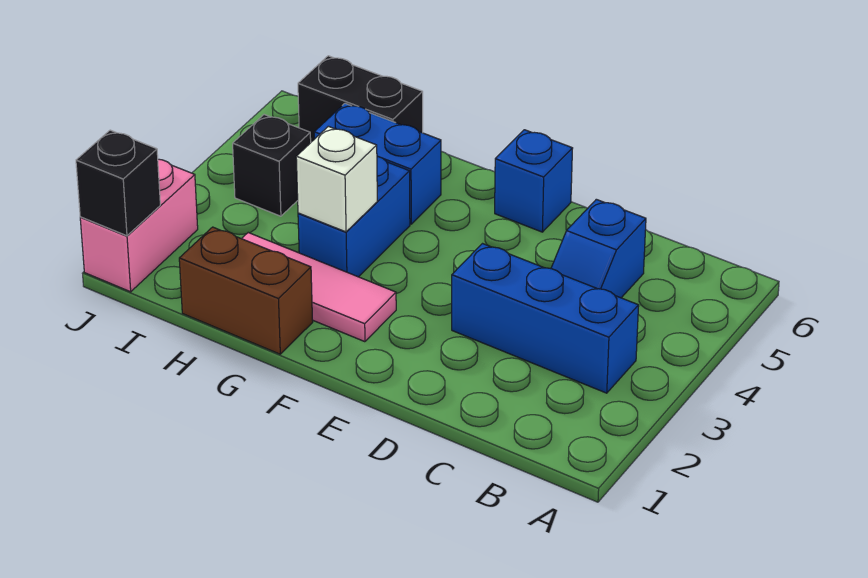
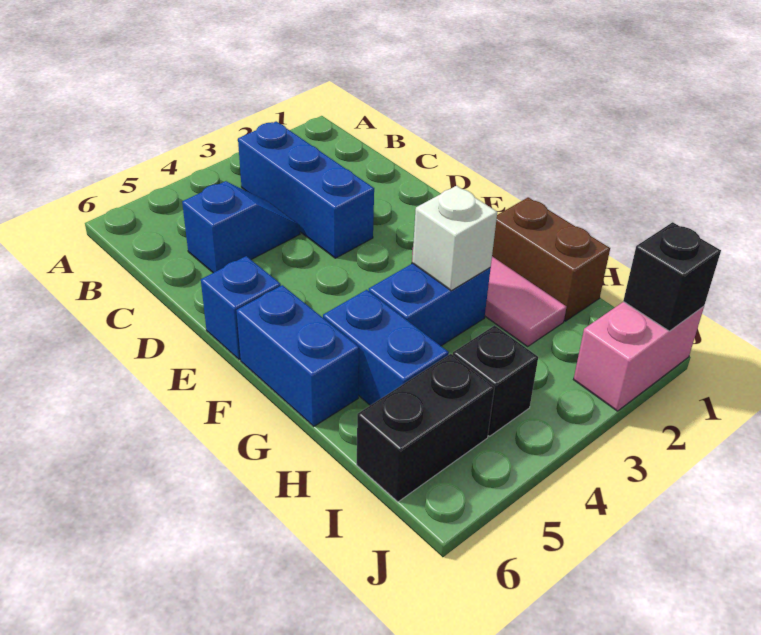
none -> blue brick F6:G6 level 1
black brick H6:I6 level 1 -> black brick I5:I6 level 1

